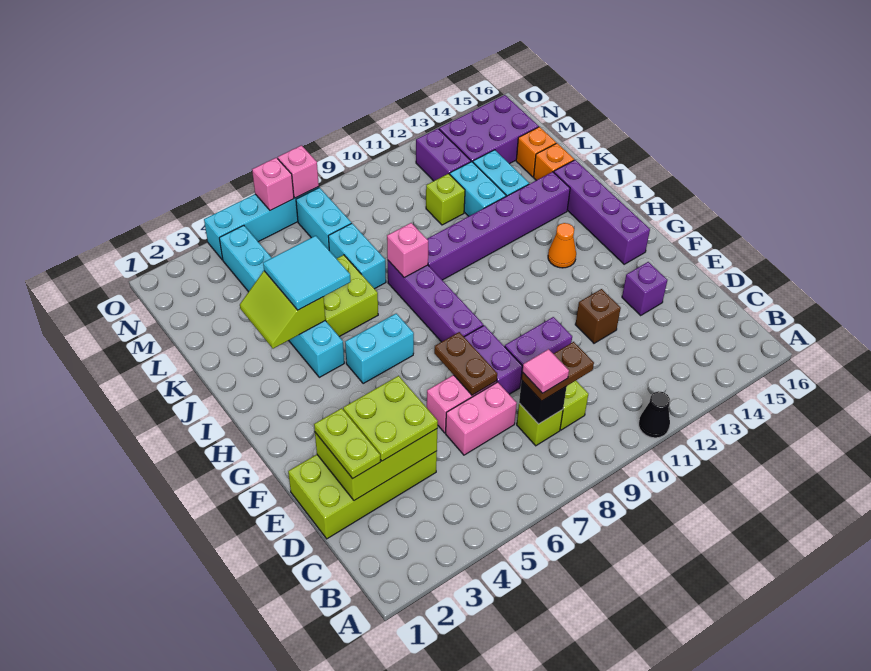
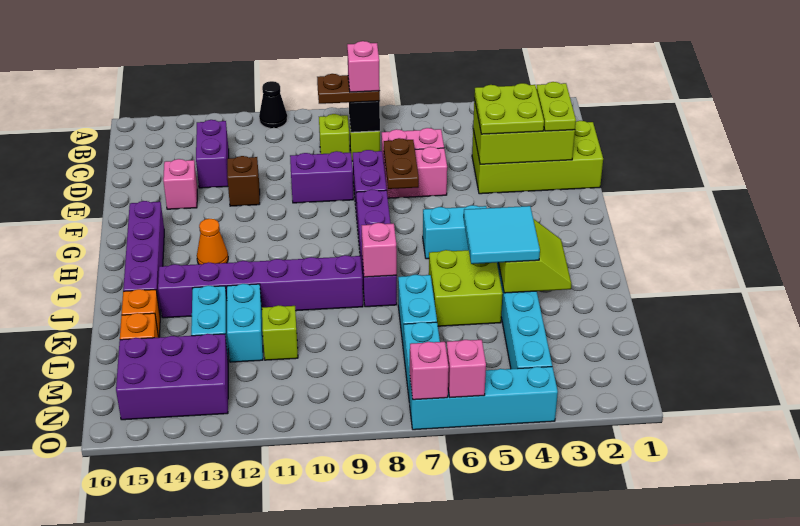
pink tile C8 level 4 -> pink brick C8 level 4
purple brick E14 level 1 -> pink brick E14 level 1
purple brick M12:N12 level 1 -> purple brick C13:D13 level 1

